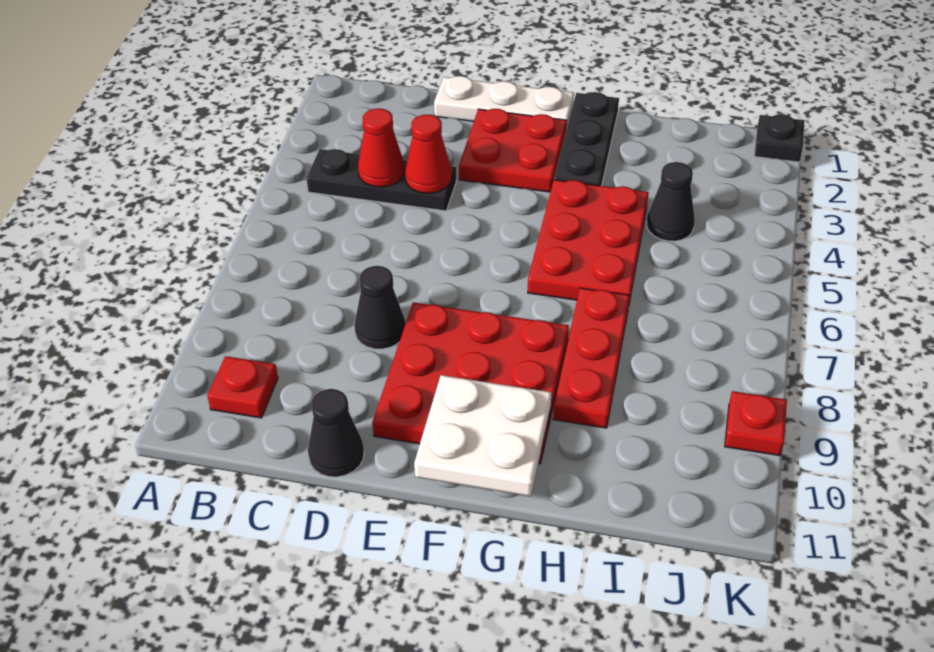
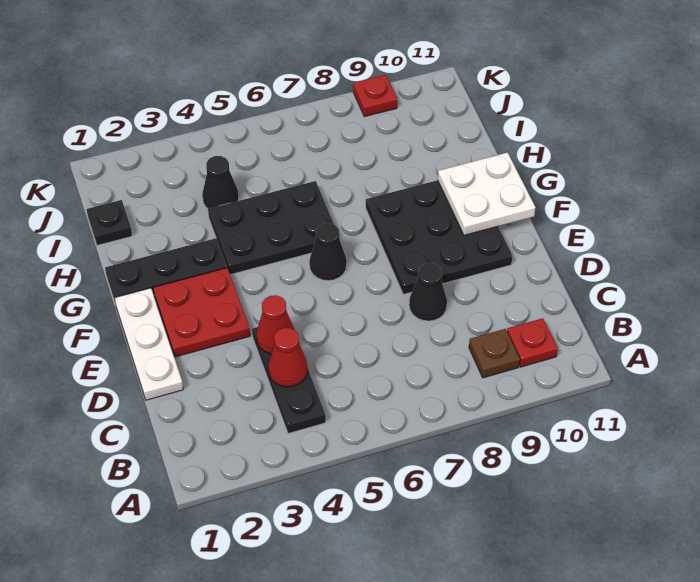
none -> brown plate B9 level 1
black cone D11 level 1 -> black cone F6 level 1
red plate E8:G10 level 1 -> black plate E8:G10 level 1
red plate G4:H6 level 1 -> black plate G4:H6 level 1
red plate H7:H9 level 1 -> none
black plate K1 level 1 -> black plate I1 level 1

